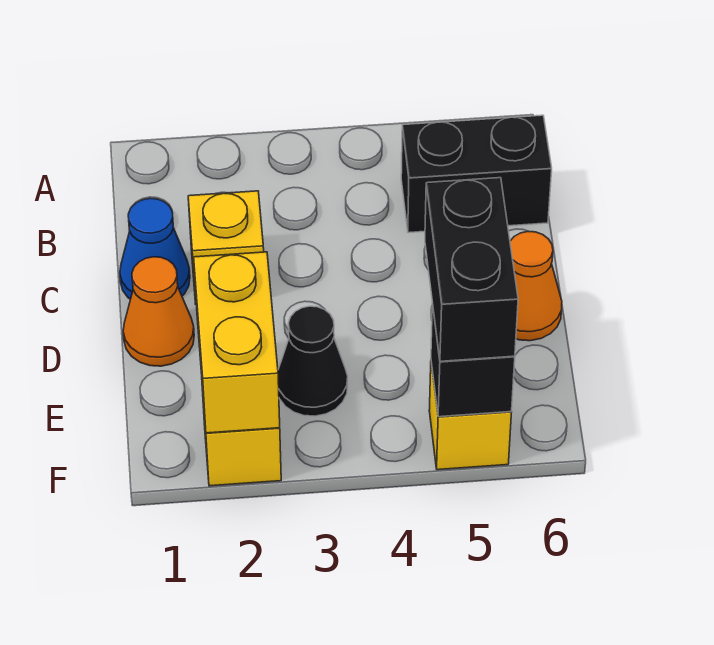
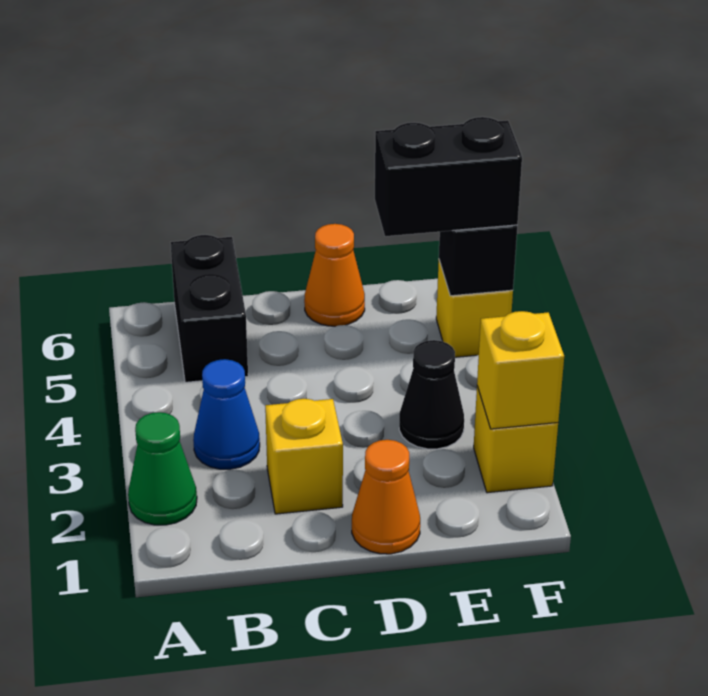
none -> green cone A2 level 1
blue cone C1 level 1 -> blue cone B3 level 1
yellow brick E2:F2 level 2 -> yellow brick F2 level 2

